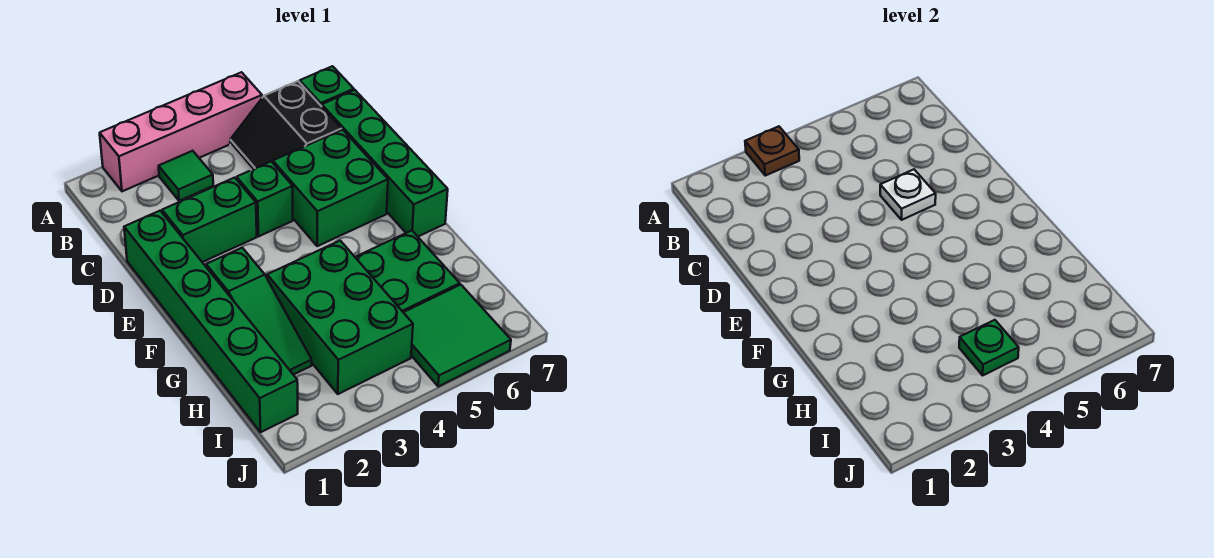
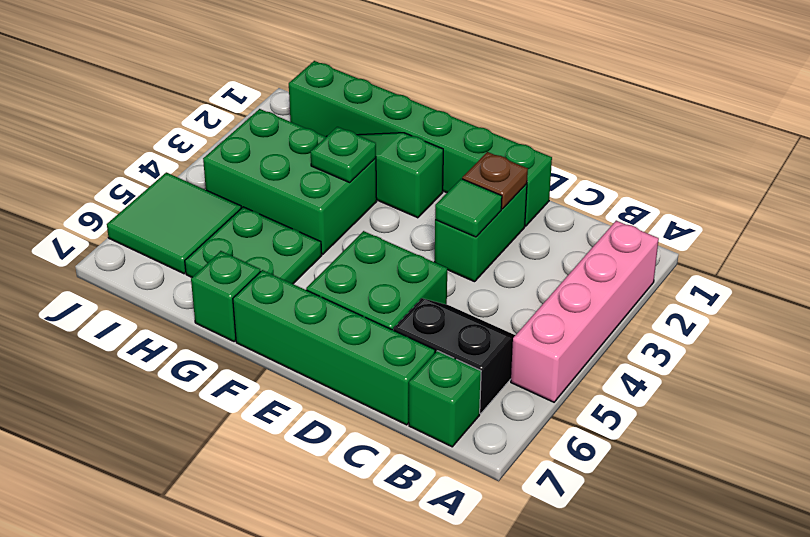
brown plate A3 level 2 -> brown plate D2 level 2
green tile B3 level 1 -> green tile D3 level 2
green brick D4 level 1 -> green brick G7 level 1
white plate D5 level 2 -> none
green plate I4 level 2 -> green plate G3 level 2

